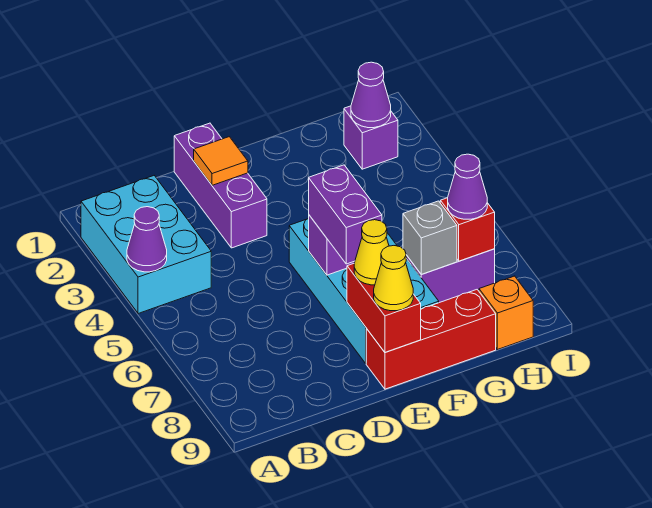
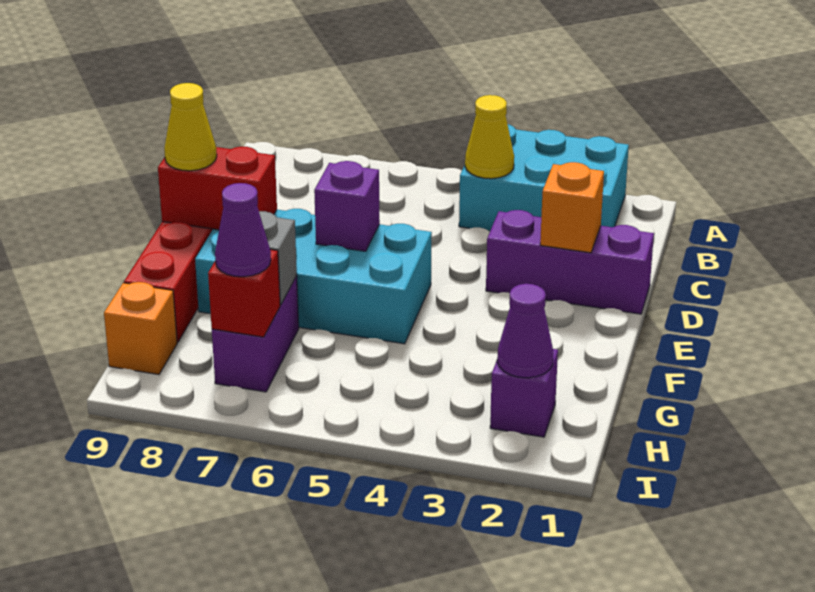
purple cone A4 level 2 -> none
orange tile D2 level 2 -> orange brick D2 level 2
purple brick E6:E7 level 3 -> none
yellow cone E8 level 3 -> yellow cone B4 level 2

